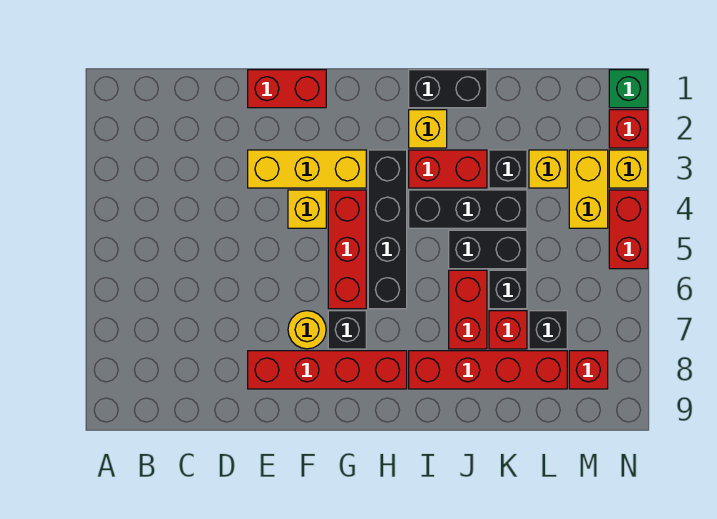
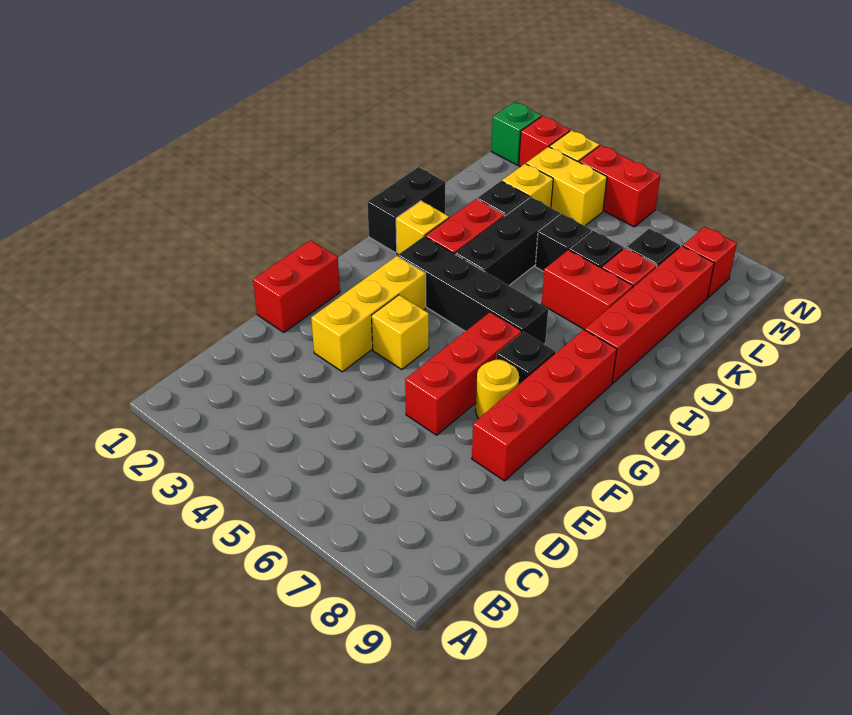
red brick G4:G6 level 1 -> red brick E6:G6 level 1
black brick J5:K5 level 1 -> black brick K5 level 1

